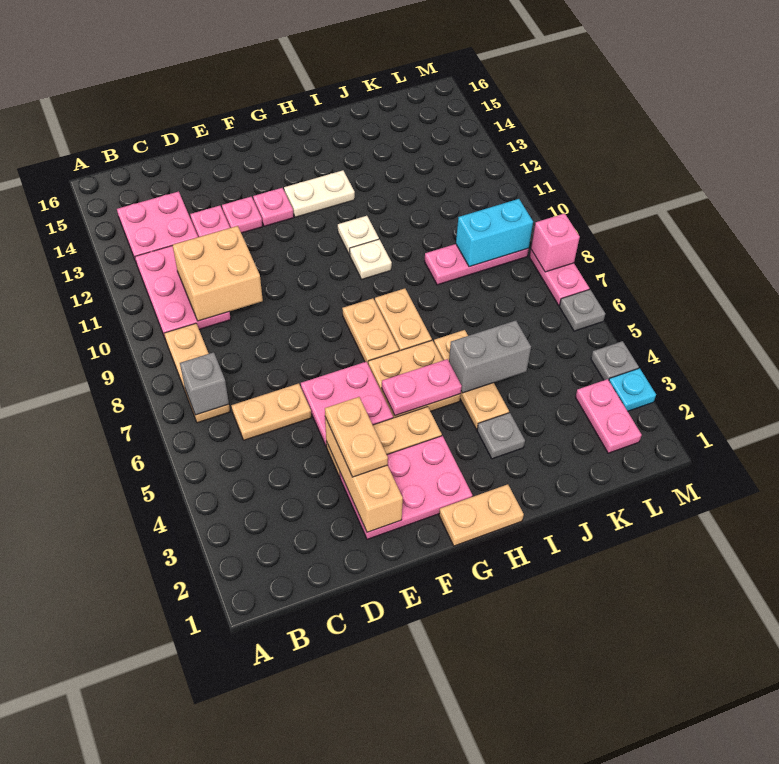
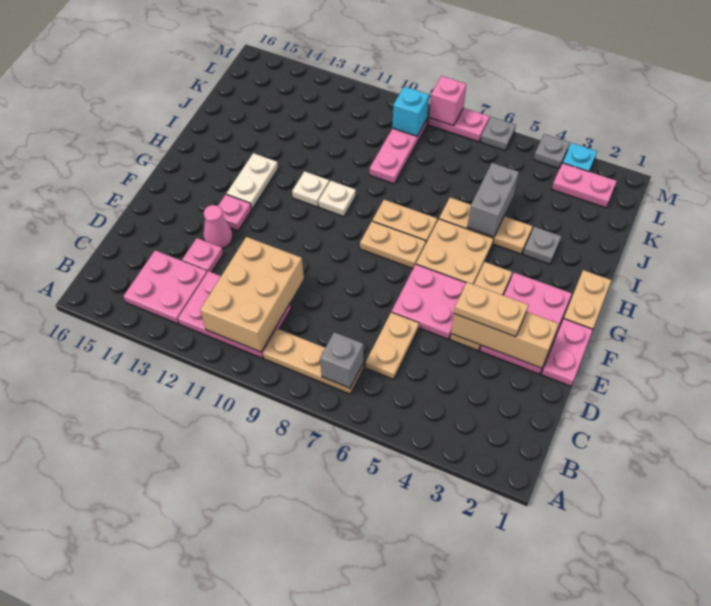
tan brick C10:D11 level 2 -> tan brick B10:D11 level 2
pink plate E13 level 1 -> pink cone E13 level 1
pink plate G5:H5 level 2 -> pink plate E1:F1 level 1
cyan brick K9:L9 level 2 -> cyan brick L9 level 2

